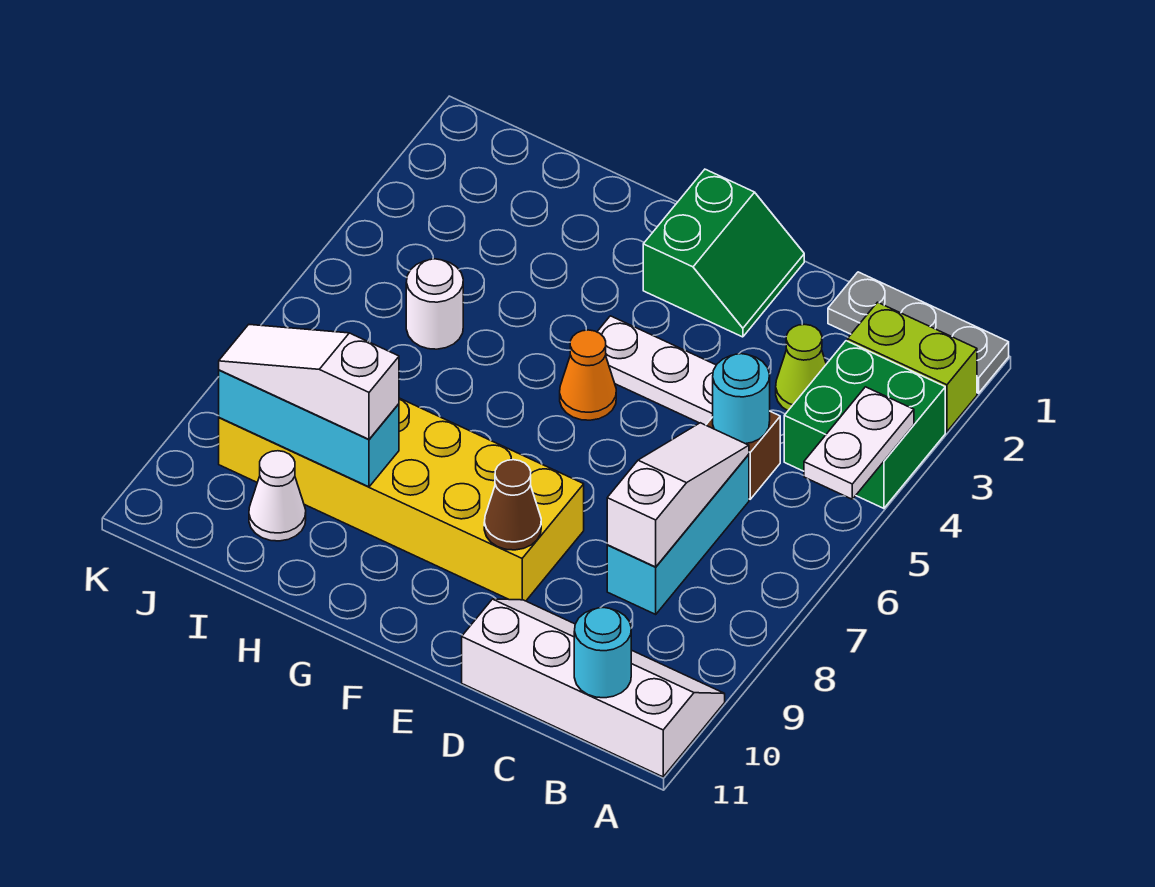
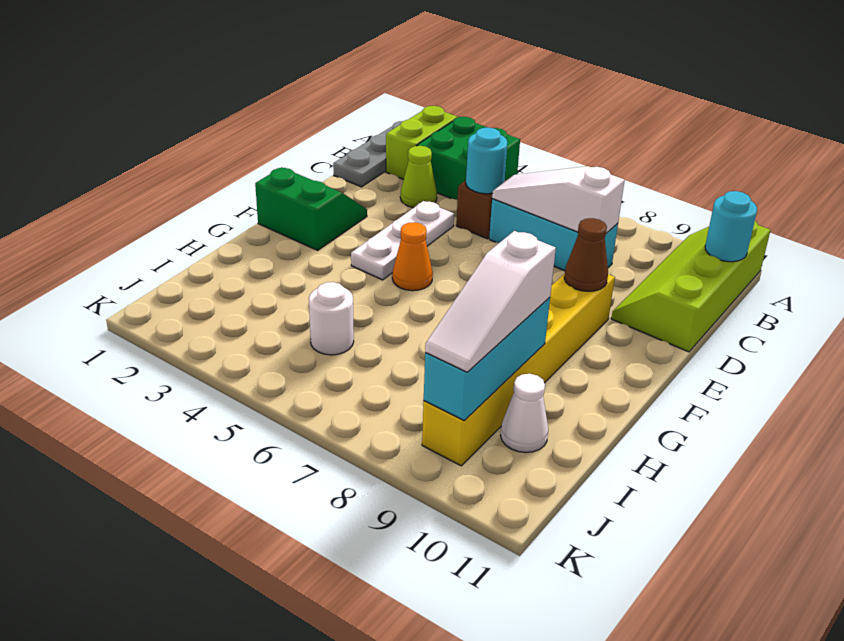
white plate A4:A5 level 2 -> none
white slope A10:D11 level 1 top 11 -> lime slope A10:D11 level 1 top 11
yellow brick E8:J9 level 1 -> yellow brick E9:J9 level 1

